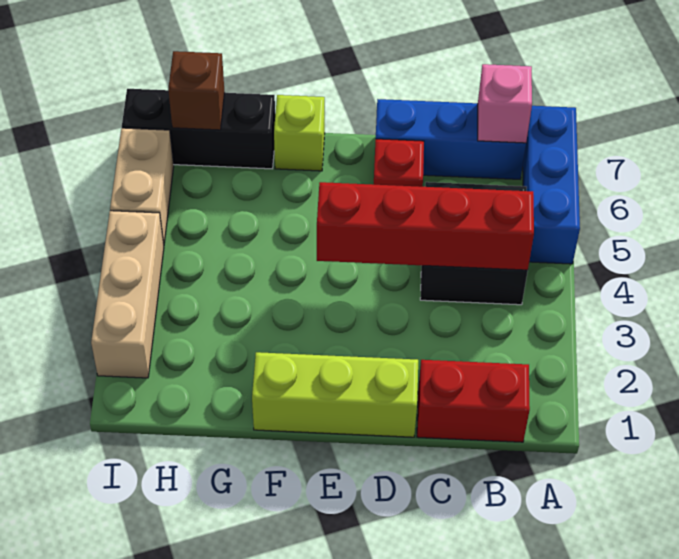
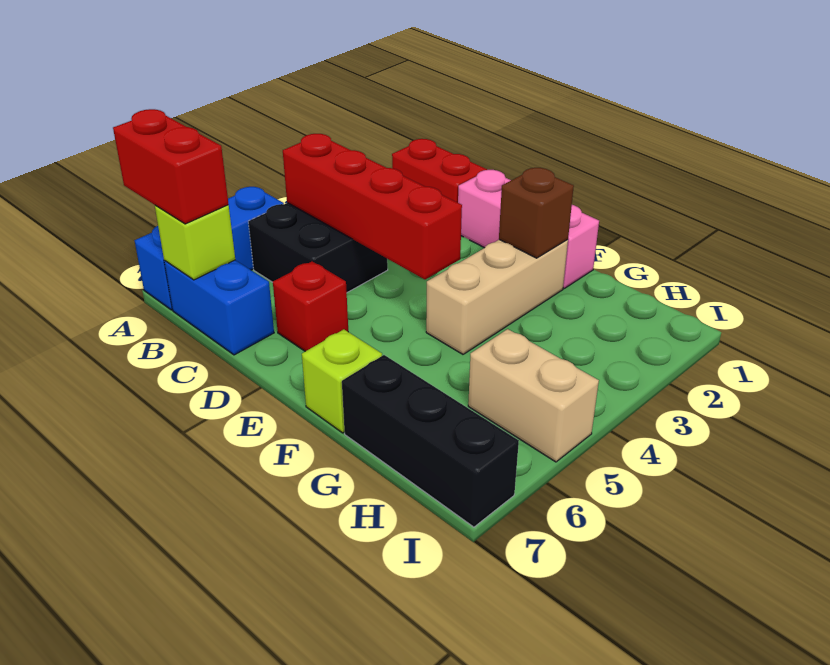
none -> red brick A7:B7 level 3
blue brick B7:D7 level 1 -> blue brick B7:C7 level 1
pink brick B7 level 2 -> lime brick B7 level 2
lime brick D1:F1 level 1 -> pink brick D1:F1 level 1
brown brick H7 level 2 -> brown brick F2 level 2
tan brick I2:I4 level 1 -> tan brick F2:F4 level 1
tan brick I5:I6 level 1 -> tan brick H5:I5 level 1

